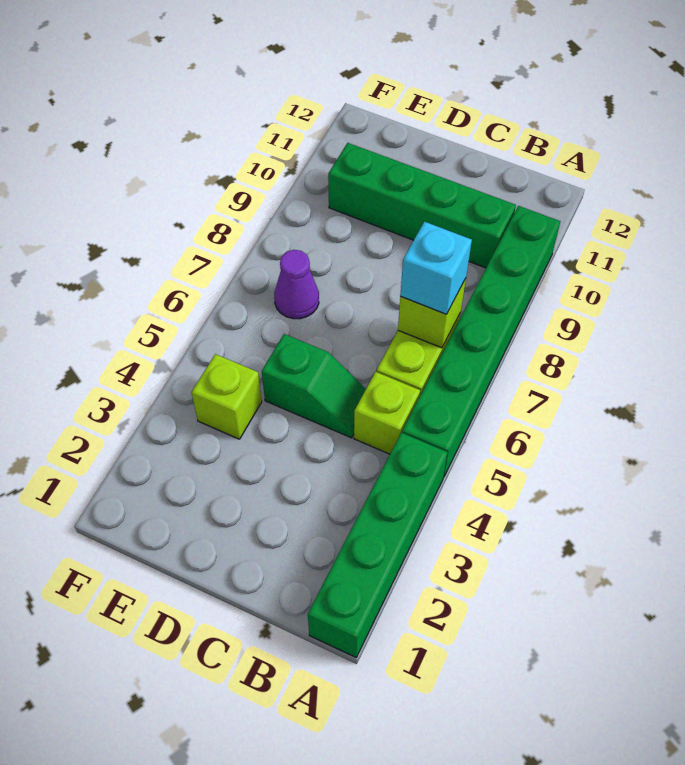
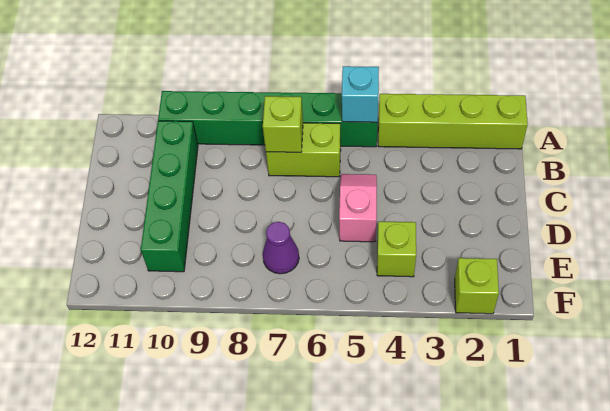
green brick A1:A4 level 1 -> lime brick A1:A4 level 1
lime brick B5 level 1 -> lime brick F2 level 1
cyan brick B7 level 3 -> cyan brick A5 level 2
green slope C5:D5 level 1 top D -> pink slope C5:D5 level 1 top D

